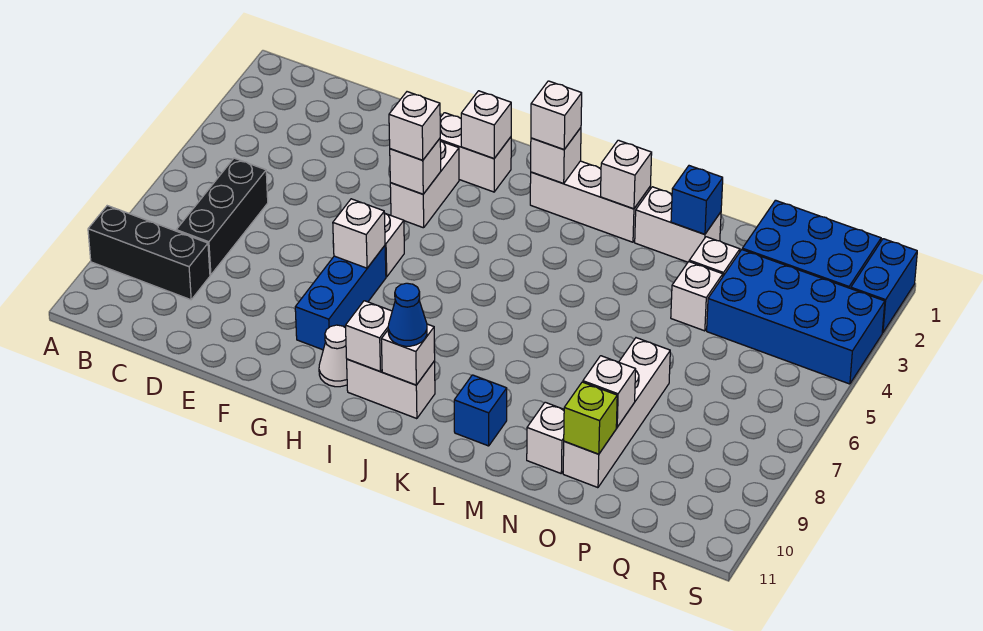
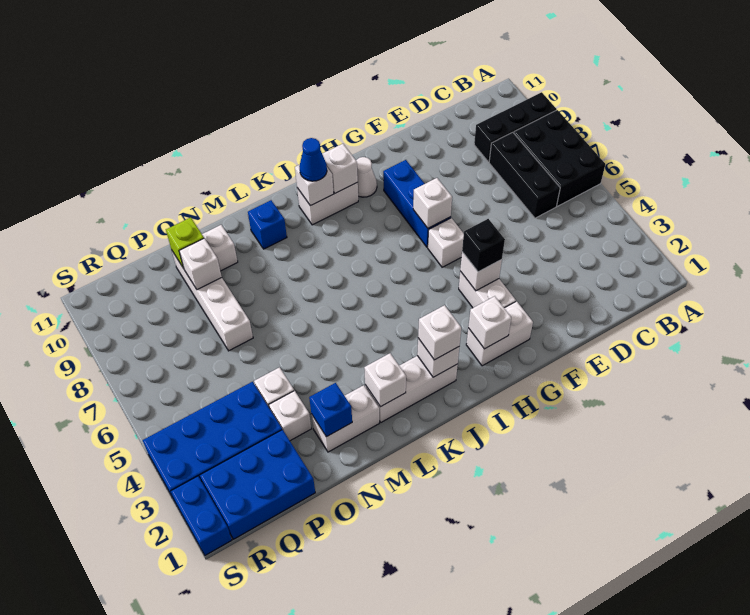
none -> black brick A6:B8 level 1
white brick G4 level 3 -> black brick G4 level 3

